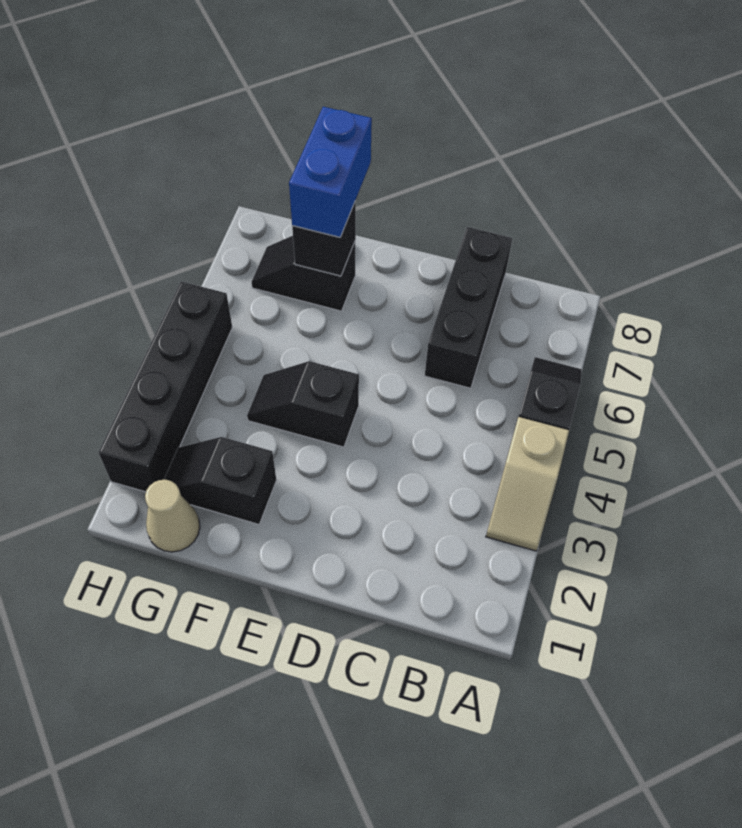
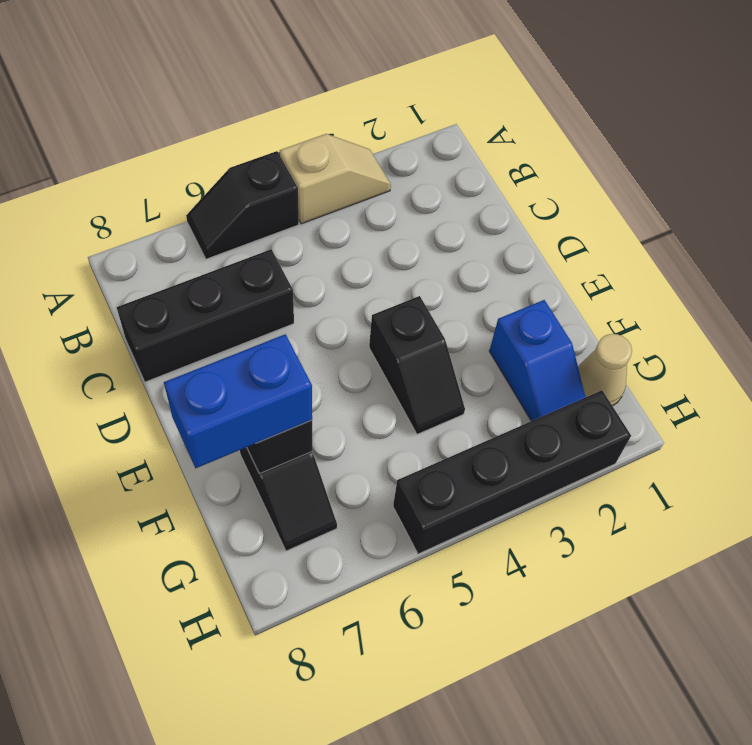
black slope F2:G2 level 1 top F -> blue slope F2:G2 level 1 top F

